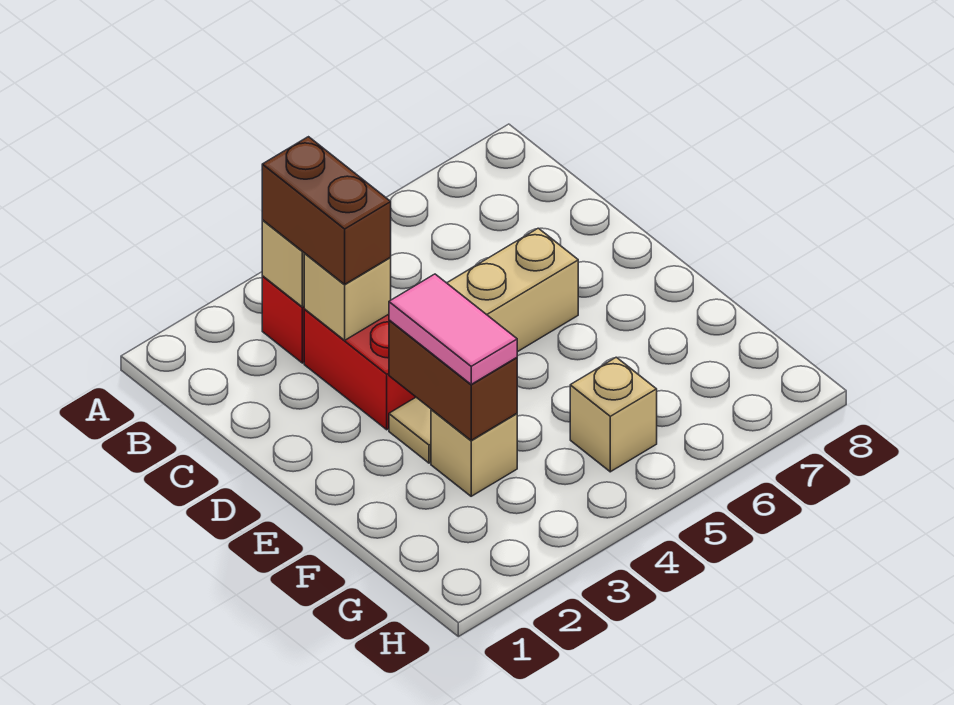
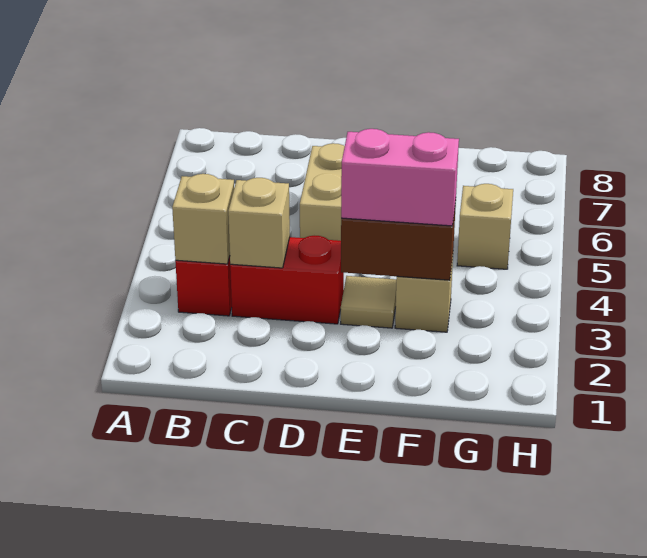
brown brick B3:C3 level 3 -> none
pink tile E3:F3 level 3 -> pink brick E3:F3 level 3

